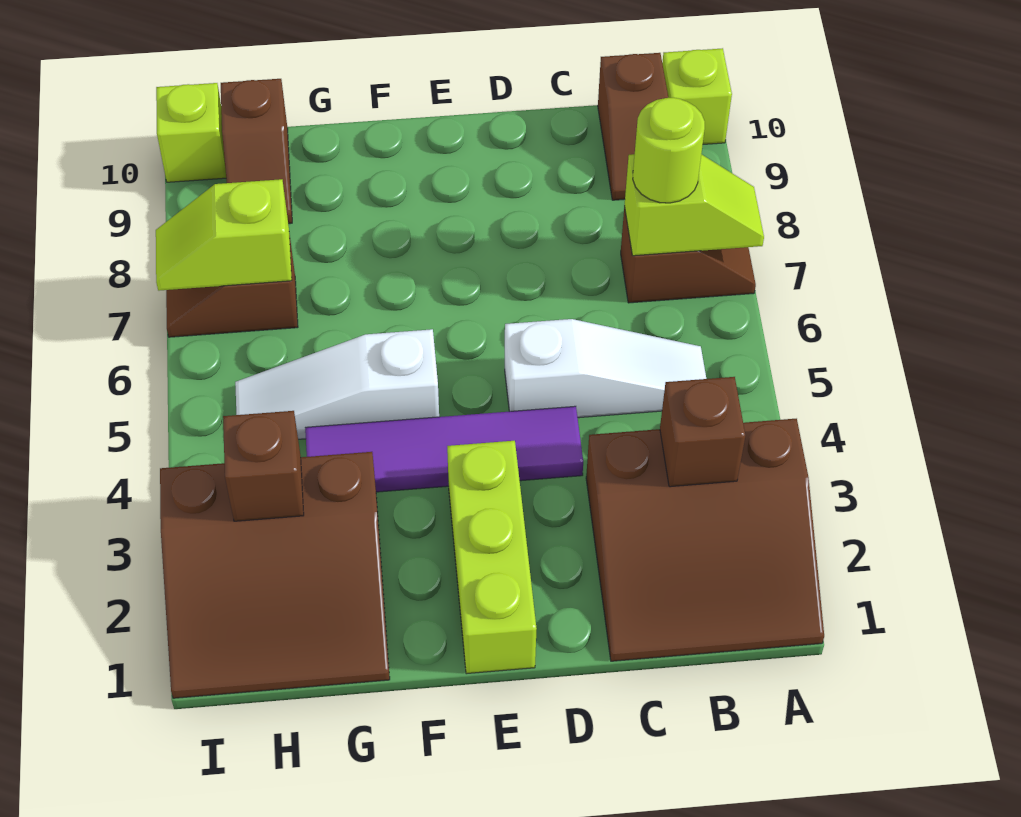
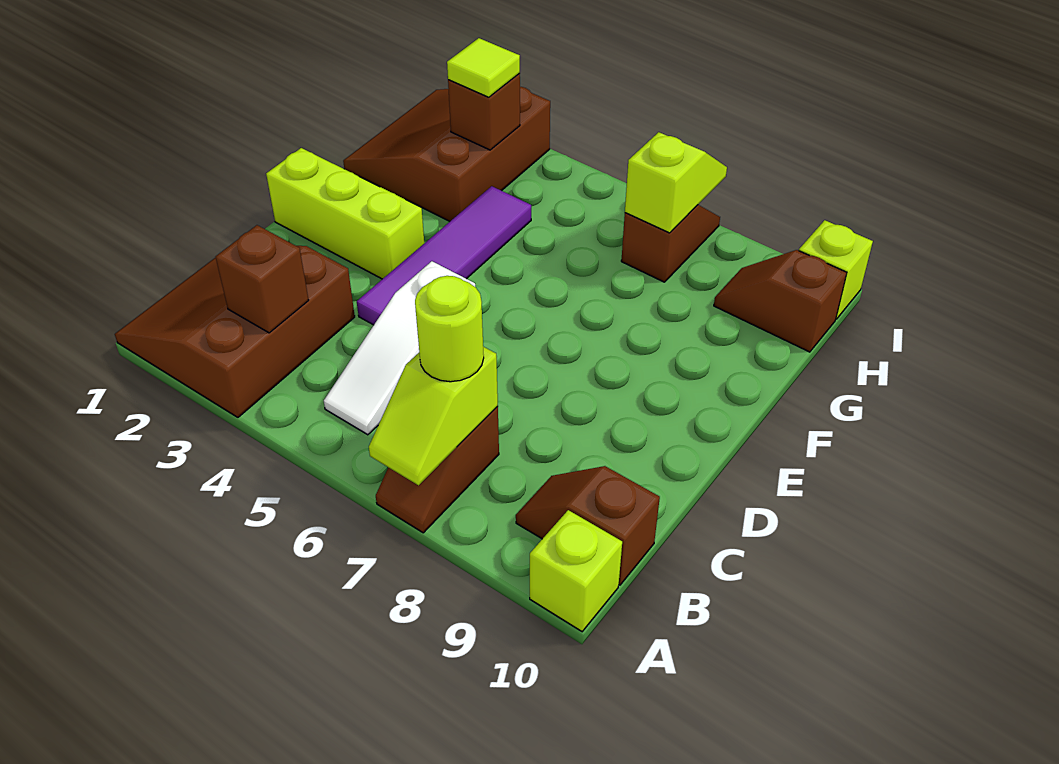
white slope F5:H5 level 1 top F -> none
none -> lime tile H3 level 3

